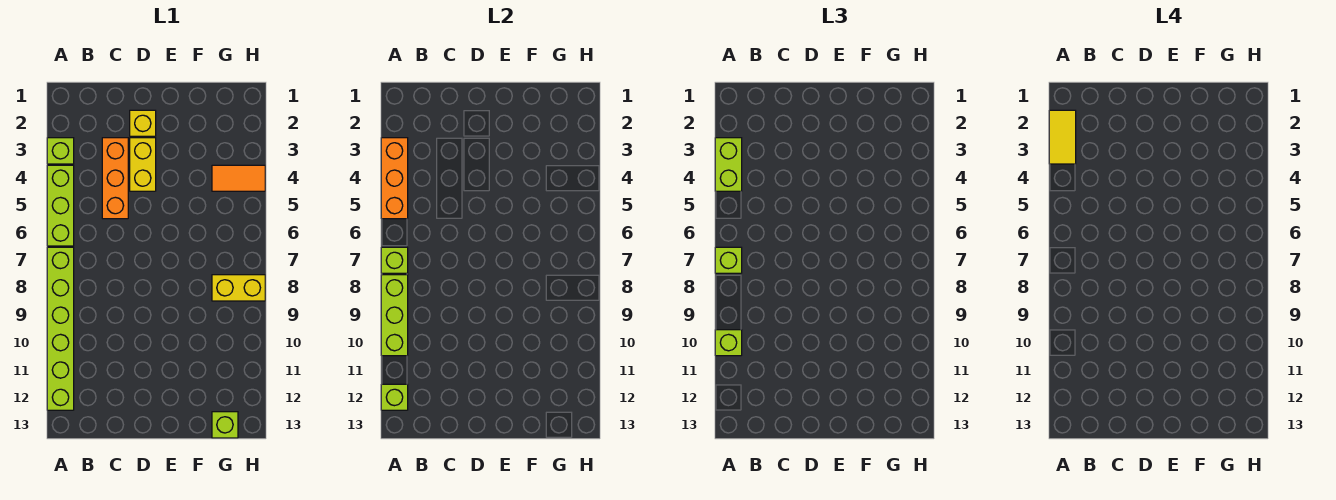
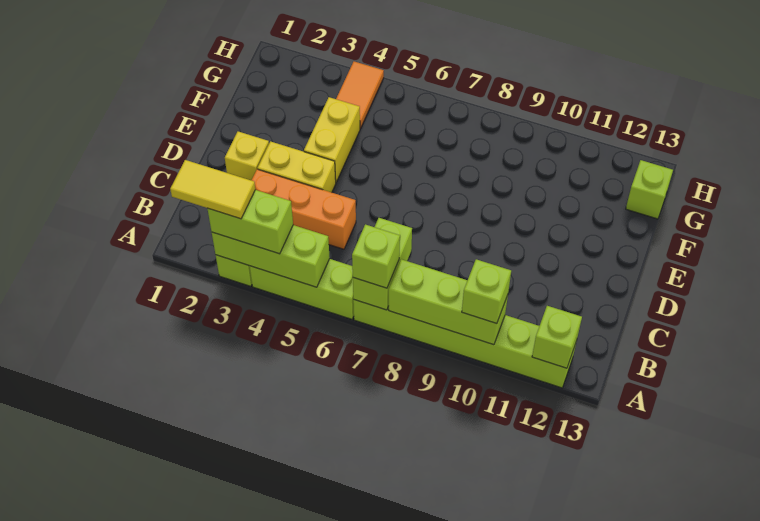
orange brick A3:A5 level 2 -> lime brick A3:A5 level 2
lime brick A7 level 2 -> lime brick A7:B7 level 2
yellow brick G8:H8 level 1 -> yellow brick E4:F4 level 1

